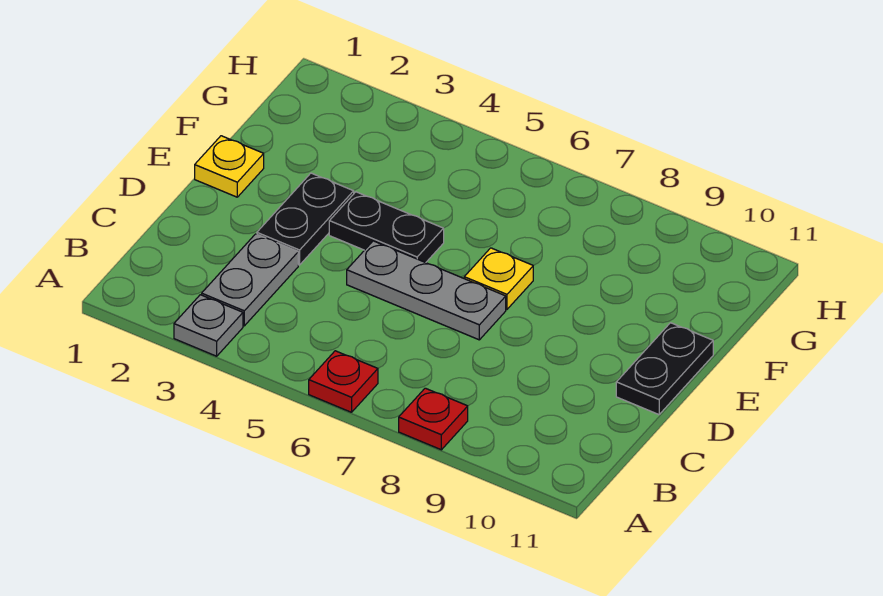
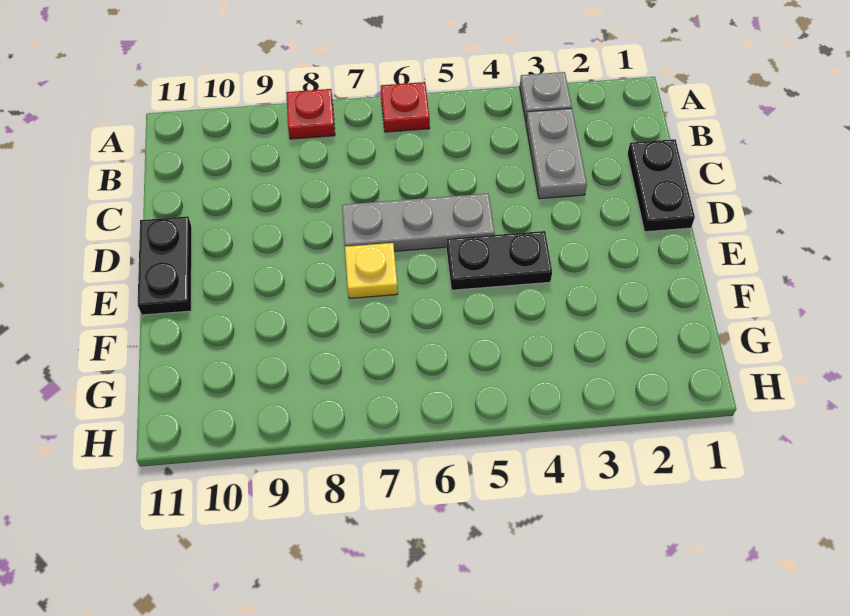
black plate D3:E3 level 1 -> black plate C1:D1 level 1
yellow plate E1 level 1 -> none

